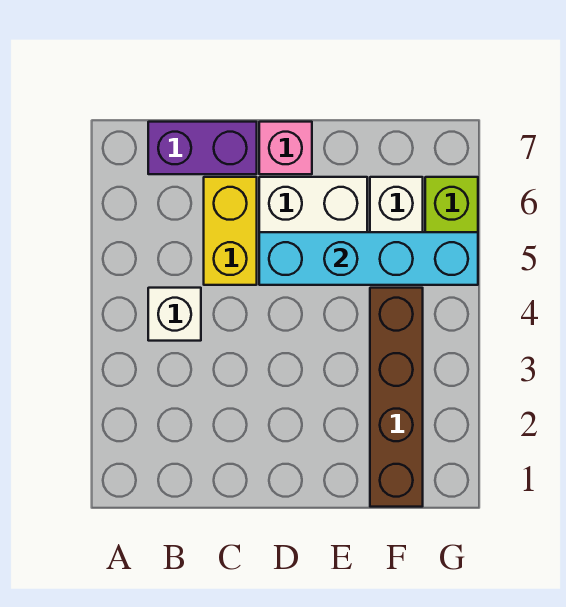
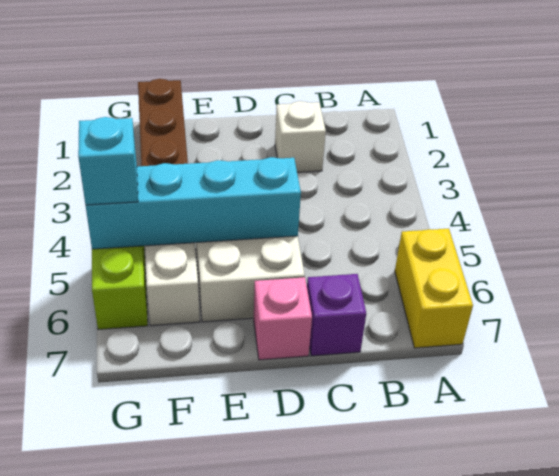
white brick B4 level 1 -> white brick C2 level 1
purple brick B7:C7 level 1 -> purple brick C7 level 1
yellow brick C5:C6 level 1 -> yellow brick A6:A7 level 1
none -> cyan brick G5 level 3

